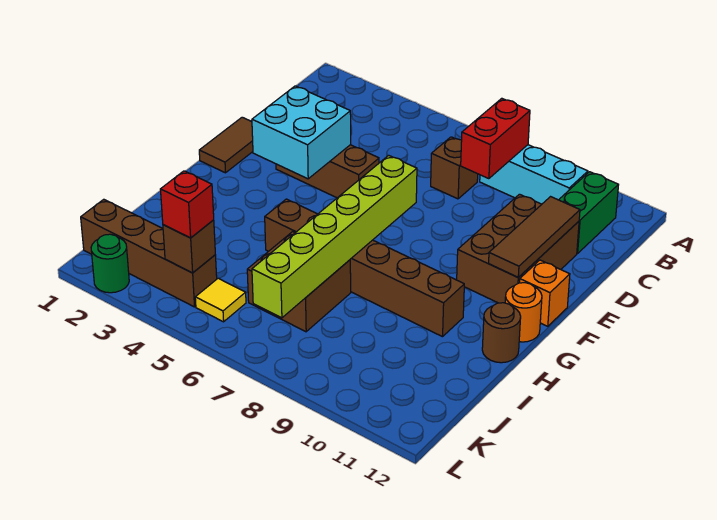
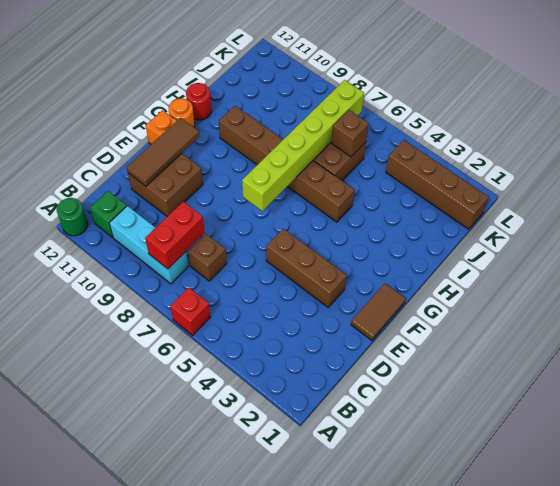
green brick B11:C11 level 1 -> green brick B11 level 1
brown brick D10:F11 level 1 -> brown brick D10:E11 level 1
cyan brick E3:F4 level 2 -> none
brown round brick H12 level 1 -> red round brick H12 level 1
brown brick K4 level 2 -> brown brick J6 level 2
red brick K4 level 3 -> red brick A6 level 1
yellow tile K5 level 1 -> none
green round brick L2 level 1 -> green round brick A12 level 1

